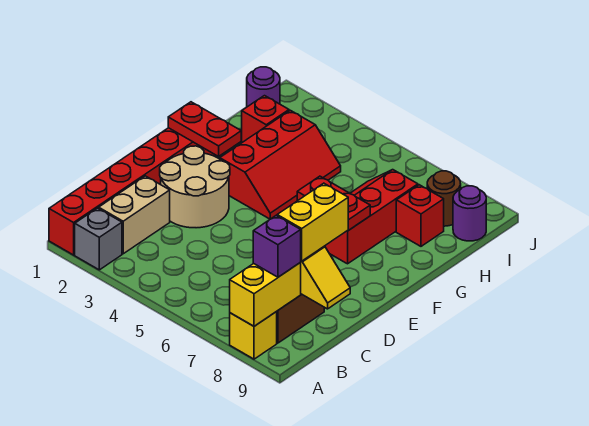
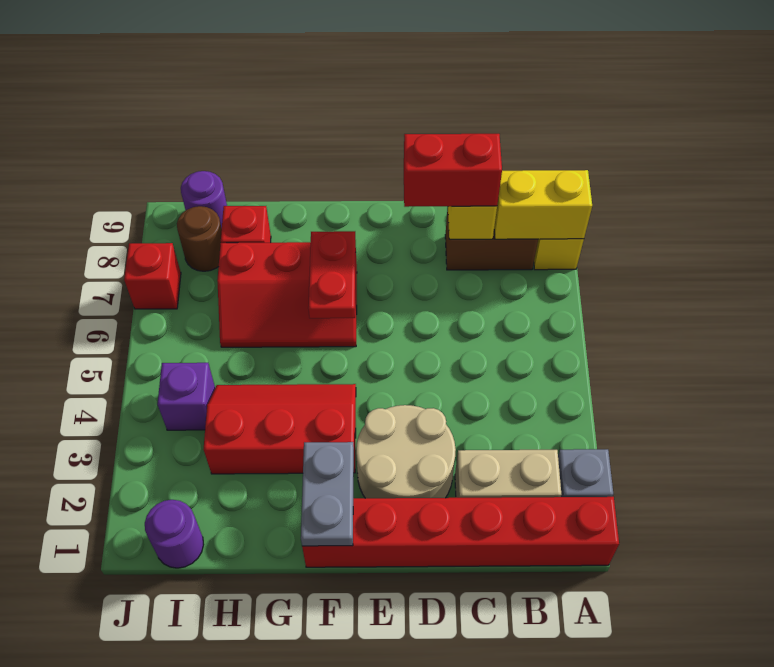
purple brick B8 level 3 -> purple brick I4 level 1
yellow brick C8:D8 level 3 -> red brick C8:D8 level 3
red plate F1:F2 level 2 -> grey plate F1:F2 level 2
red brick H2 level 1 -> red brick J7 level 1

